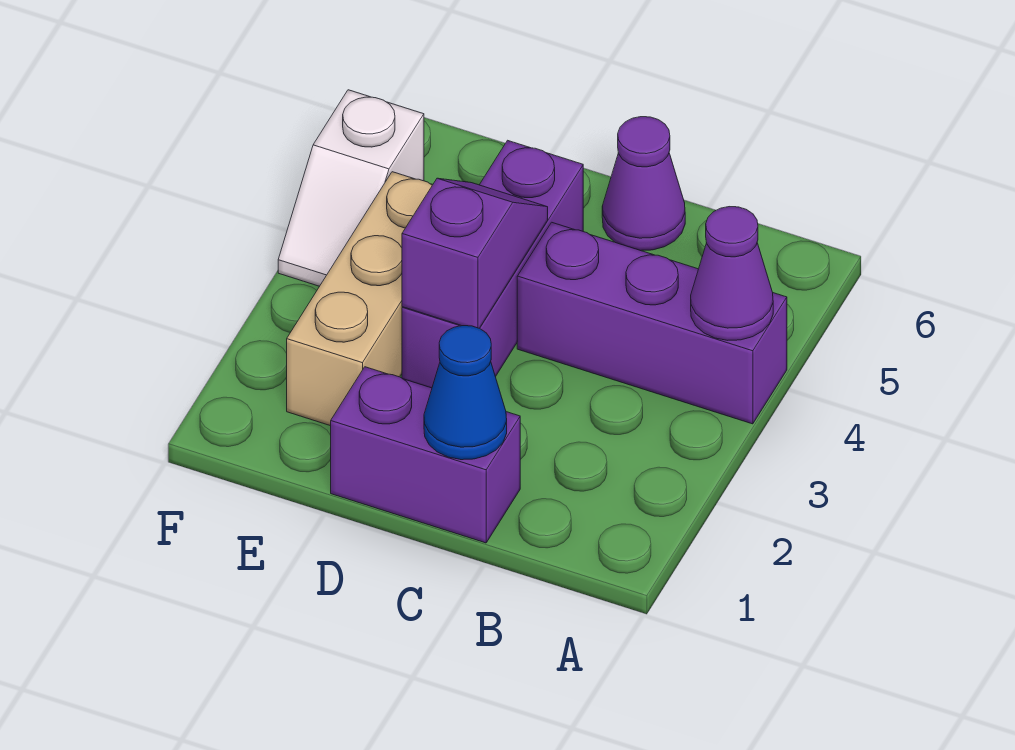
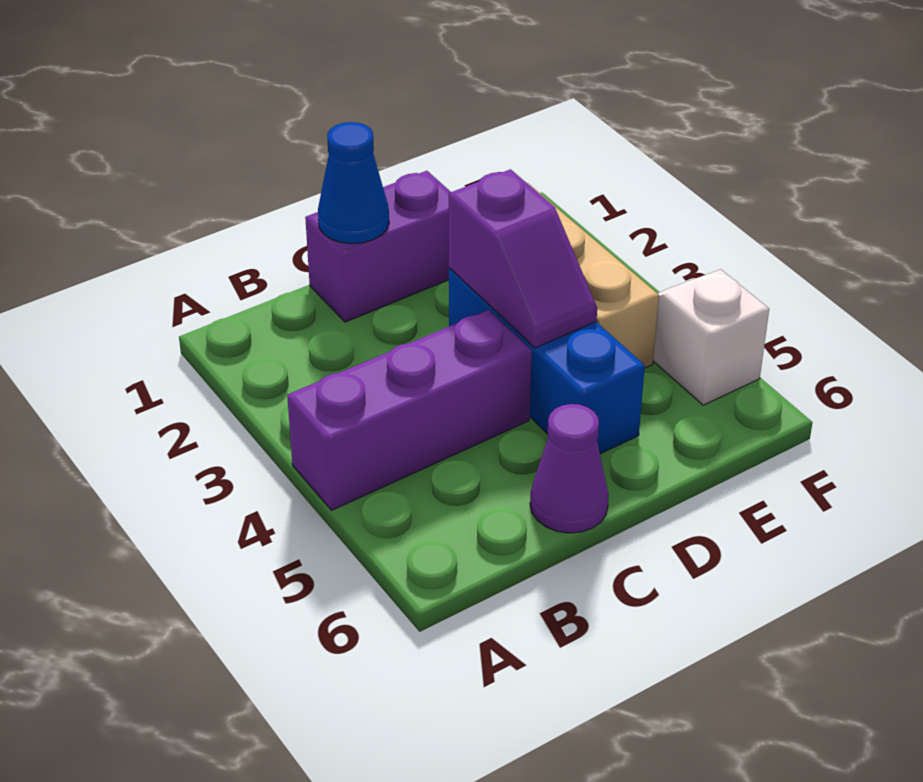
purple cone A4 level 2 -> none
purple brick D3:D5 level 1 -> blue brick D3:D5 level 1

